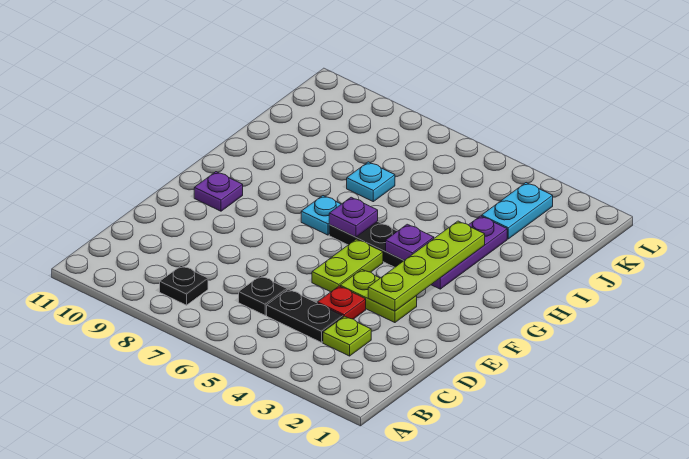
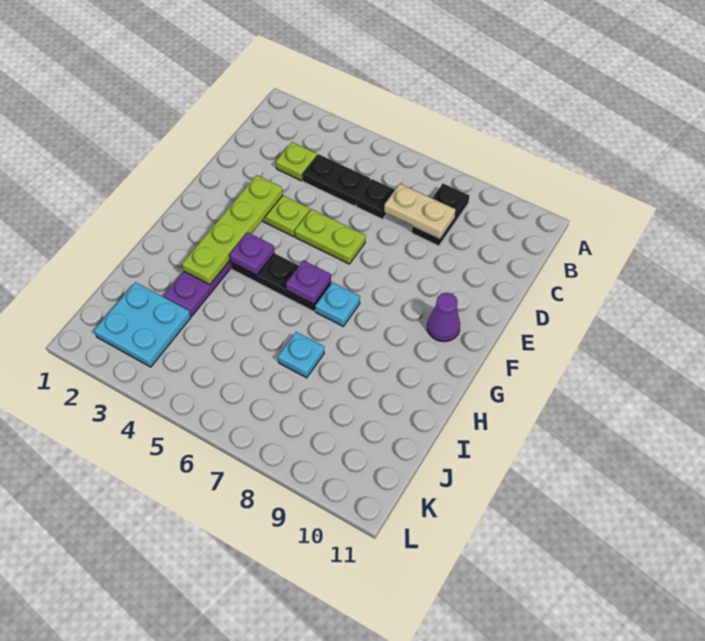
black plate B8 level 1 -> black plate B8:C8 level 1
none -> tan plate C7:C8 level 2
red plate D4 level 1 -> none
lime plate E5:F5 level 1 -> lime plate E5:E6 level 1
purple plate F10 level 1 -> purple cone F10 level 1
cyan plate J3:K3 level 1 -> cyan plate J2:K3 level 1

